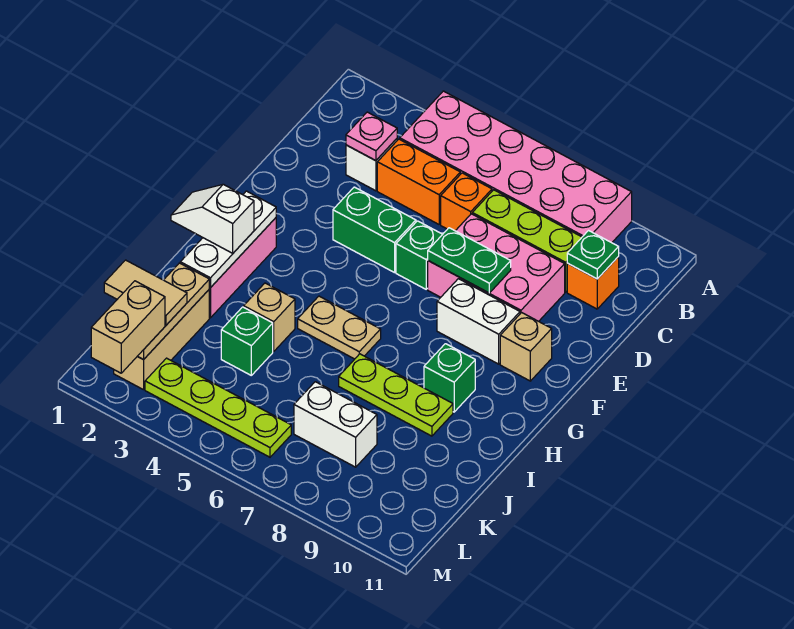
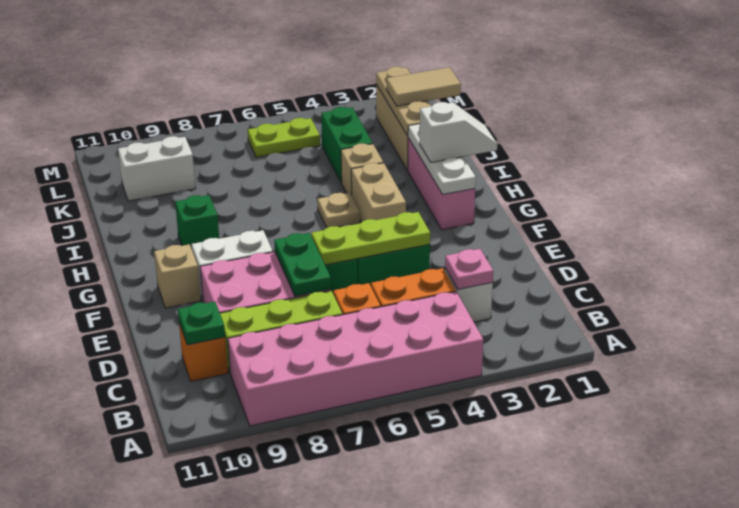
green plate E7:E8 level 2 -> green plate D7:E7 level 2
tan plate H5:H6 level 1 -> tan plate H5 level 1
lime plate I7:I9 level 1 -> lime plate E4:E6 level 2
green brick J4 level 1 -> green brick J4:K4 level 1
white brick K7:K8 level 1 -> white brick K9:K10 level 1
tan brick L2:M2 level 3 -> tan brick G4:H4 level 1
lime plate L3:L6 level 1 -> lime plate L5:L6 level 1

